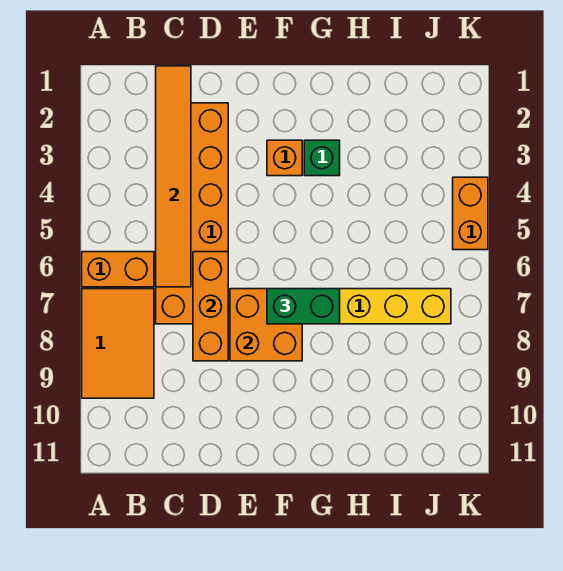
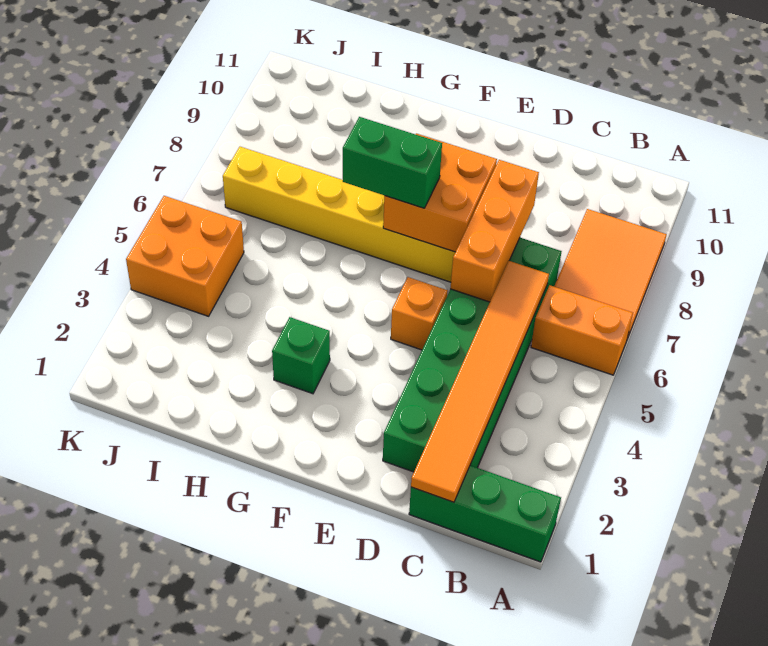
none -> green brick A1:C1 level 1
orange brick C2:D7 level 1 -> green brick C2:D7 level 1
orange brick F3 level 1 -> orange brick E5 level 1
orange brick K4:K5 level 1 -> orange brick J4:K5 level 1

